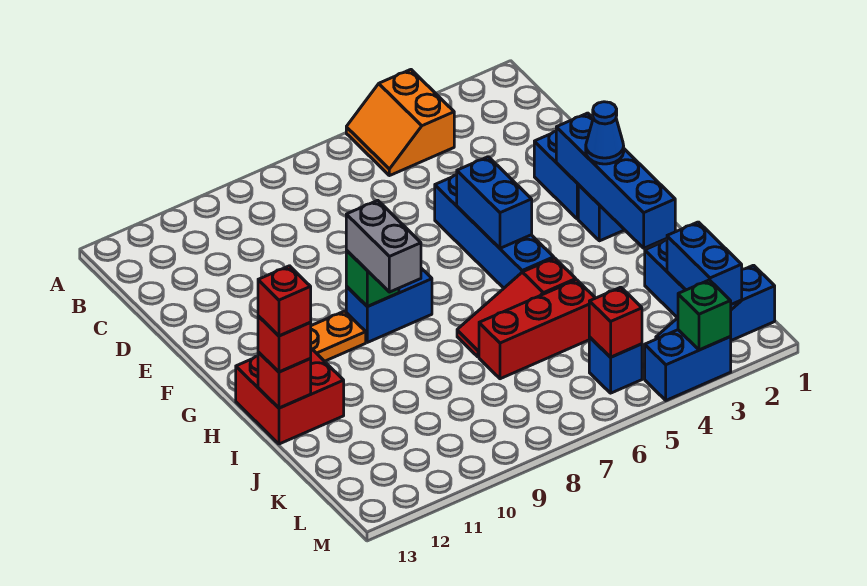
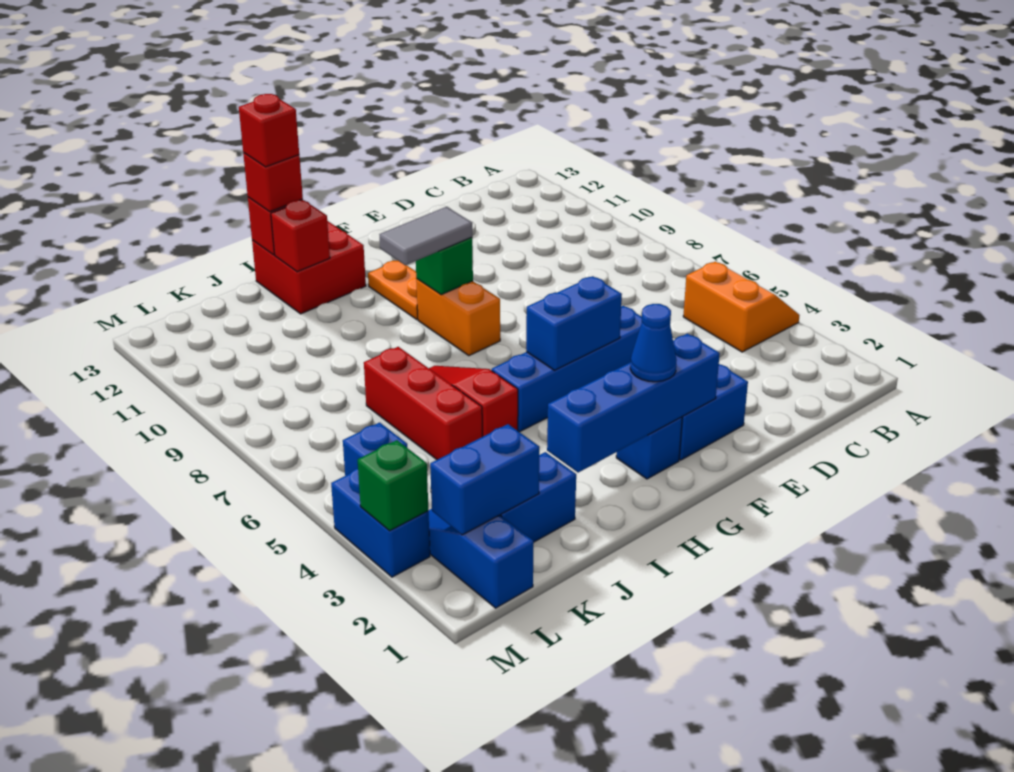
orange slope A4:B5 level 1 top 4 -> orange slope A4:B5 level 1 top B
blue brick G8:G9 level 1 -> orange brick G8:G9 level 1
grey brick G9:H9 level 3 -> grey tile G9:H9 level 3
red brick L5 level 2 -> red brick I12 level 2

